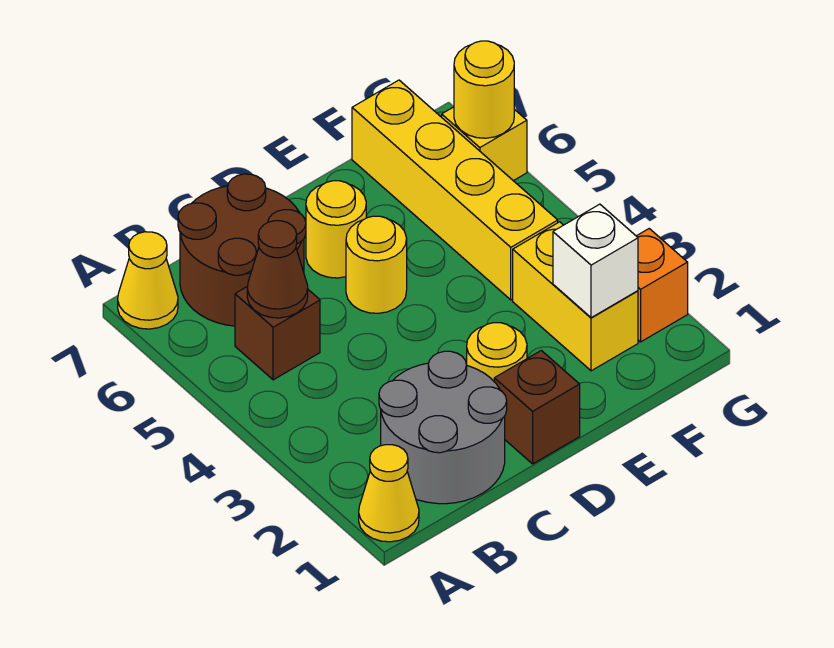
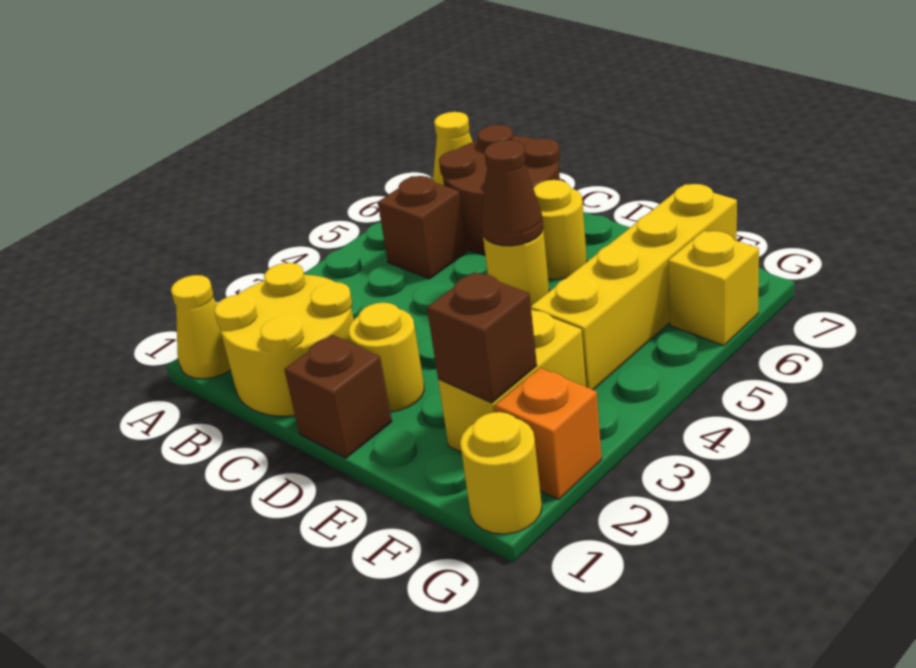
grey round brick B1:C2 level 1 -> yellow round brick B1:C2 level 1
brown cone B5 level 2 -> brown cone D5 level 2
white brick F2 level 2 -> brown brick F2 level 2
yellow round brick G6 level 2 -> yellow round brick G1 level 1

